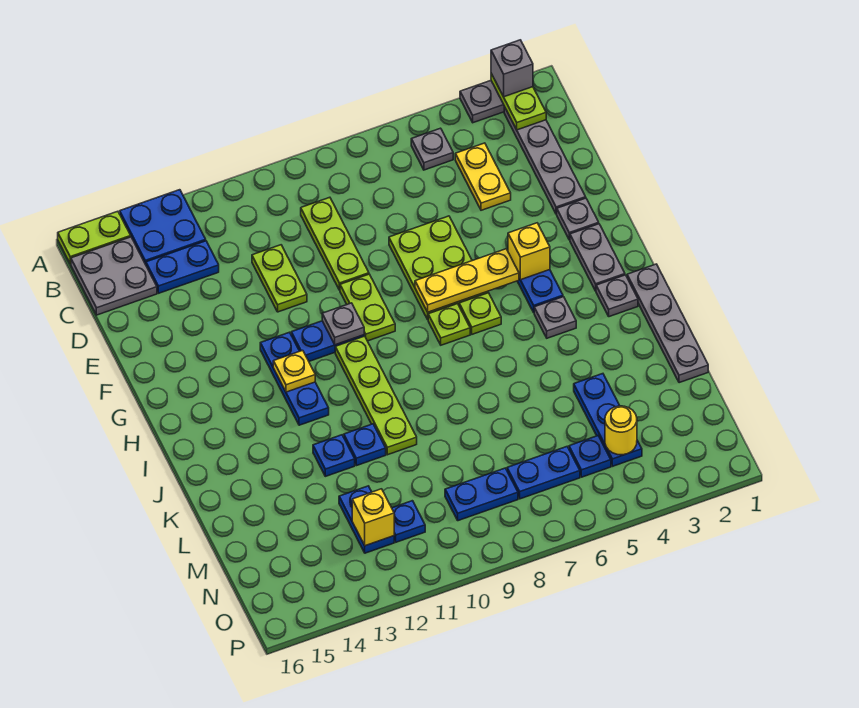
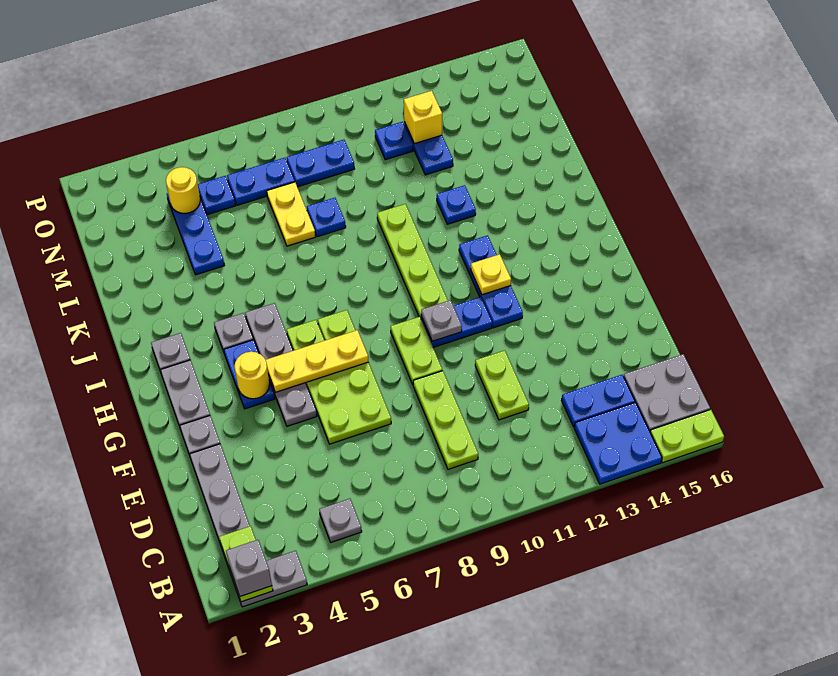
yellow plate C4:D4 level 1 -> yellow plate L7:M7 level 1
yellow brick G4 level 2 -> yellow round brick G4 level 2
grey plate I1:L1 level 1 -> grey plate F5:I5 level 1
blue plate K11 level 1 -> blue plate L8 level 1

